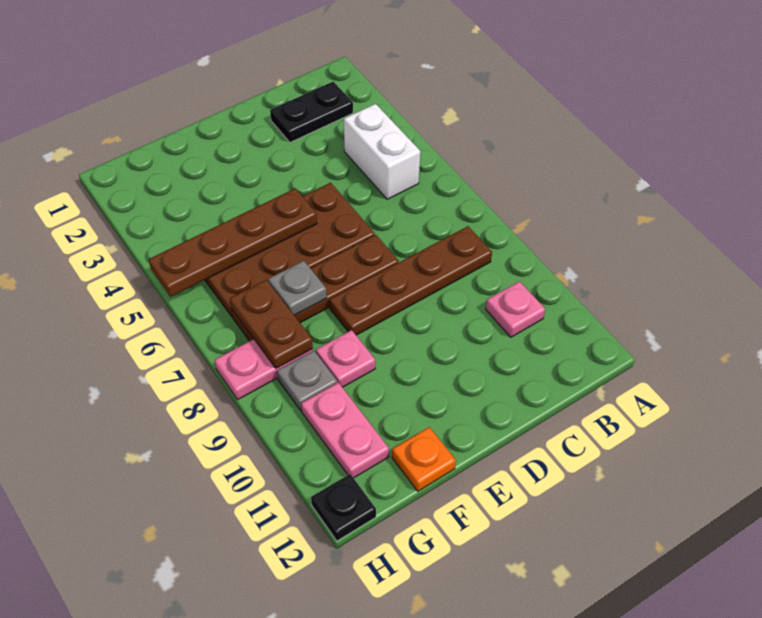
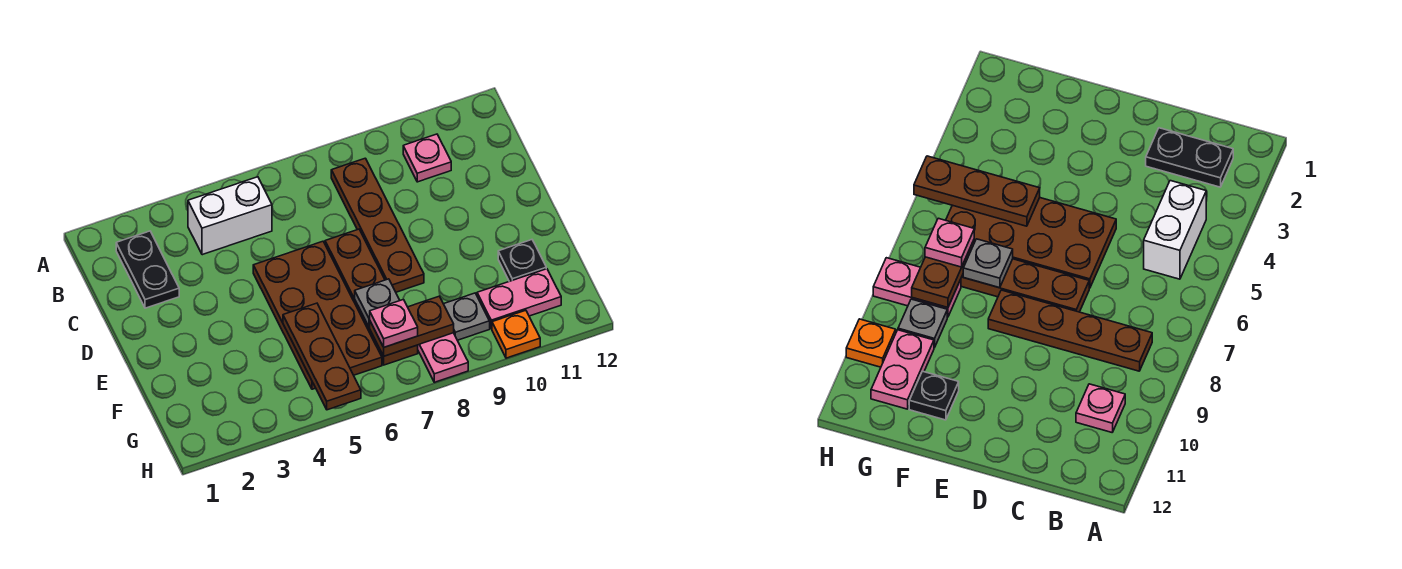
brown plate E5:H5 level 2 -> brown plate F5:H5 level 2
pink plate F9 level 1 -> pink plate G7 level 3
orange plate F12 level 1 -> orange plate H10 level 1
black plate H12 level 1 -> black plate F11 level 1

